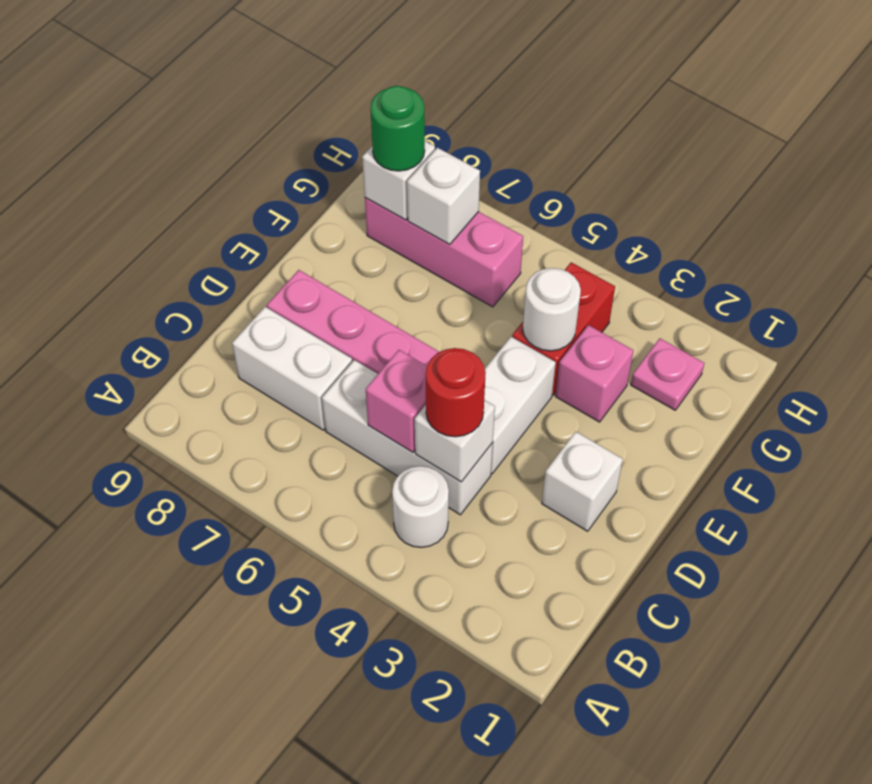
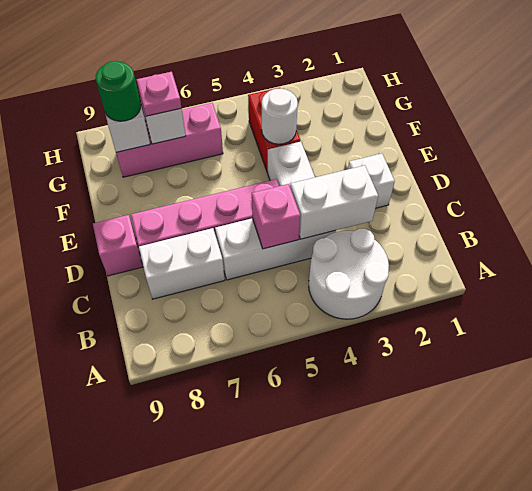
white round brick B4 level 1 -> white round brick A3:B4 level 1
white brick C4 level 2 -> white brick C3:C4 level 2
red round brick C4 level 3 -> none
pink brick F3 level 1 -> pink brick D9 level 1
pink plate G2 level 1 -> pink plate G7 level 3

